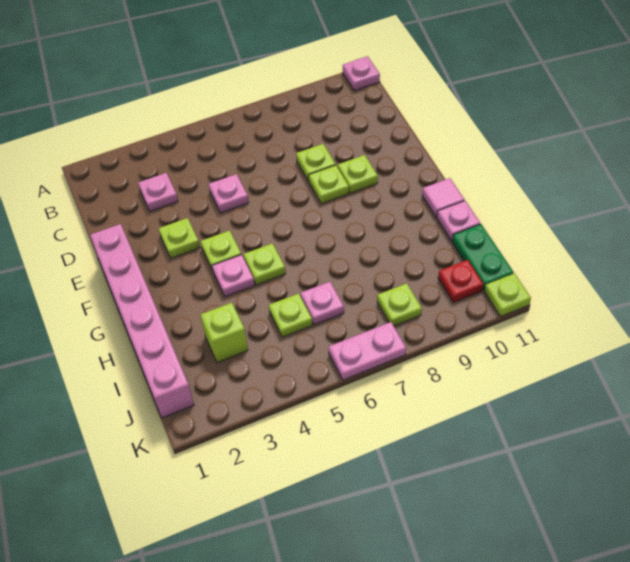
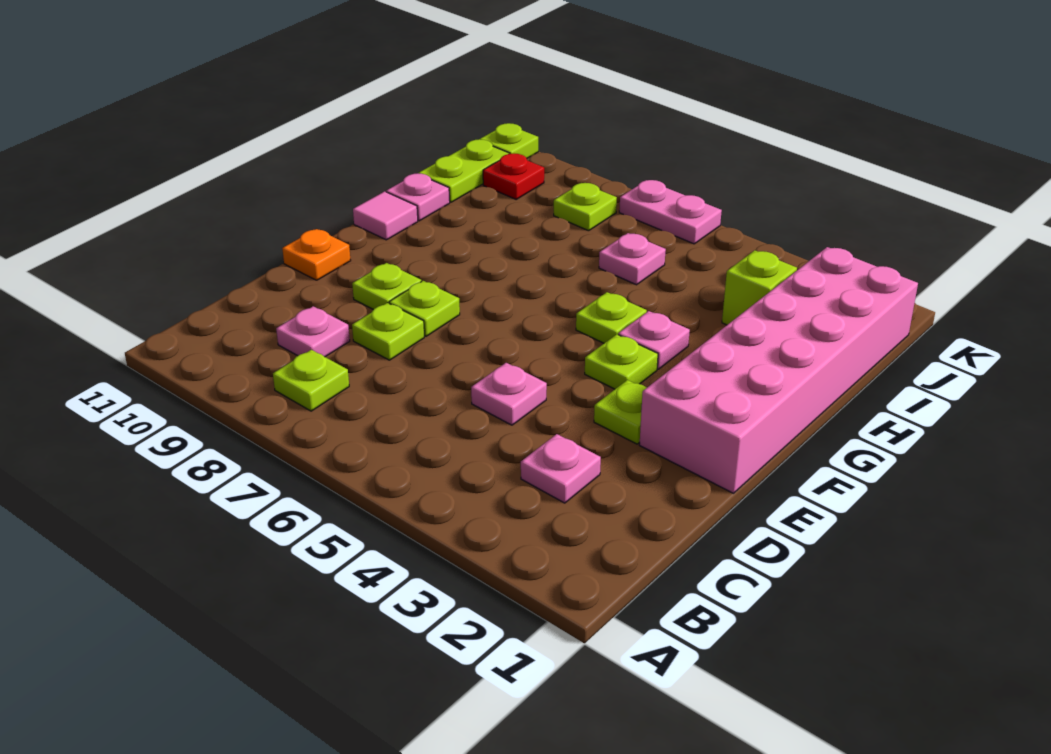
pink plate A11 level 1 -> pink plate C9 level 1
pink brick E1:J1 level 1 -> pink brick E1:J2 level 1
none -> orange plate E11 level 1
lime plate I5 level 1 -> lime plate B8 level 1
green plate I11:J11 level 1 -> lime plate I11:J11 level 1

